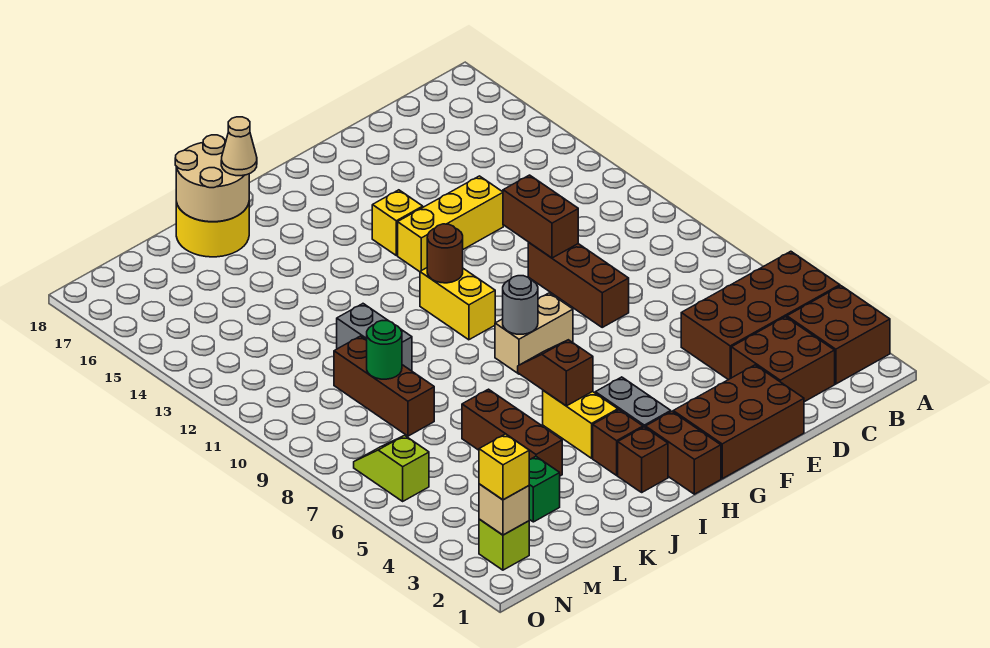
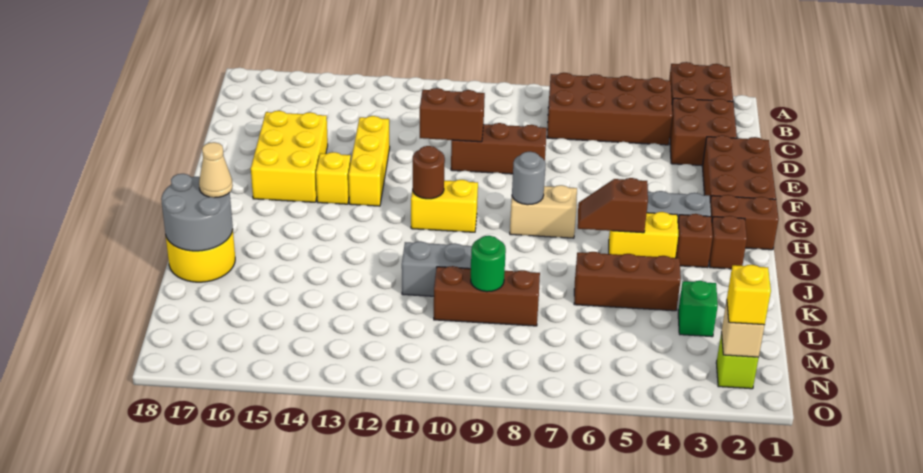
brown brick A4:D5 level 1 -> brown brick B4:C7 level 1
none -> yellow brick E15:G16 level 1
tan brick G8:H8 level 1 -> tan brick H7:H8 level 1
tan round brick J17:K18 level 2 -> grey round brick J17:K18 level 2
lime slope N6:N7 level 1 top 6 -> none

